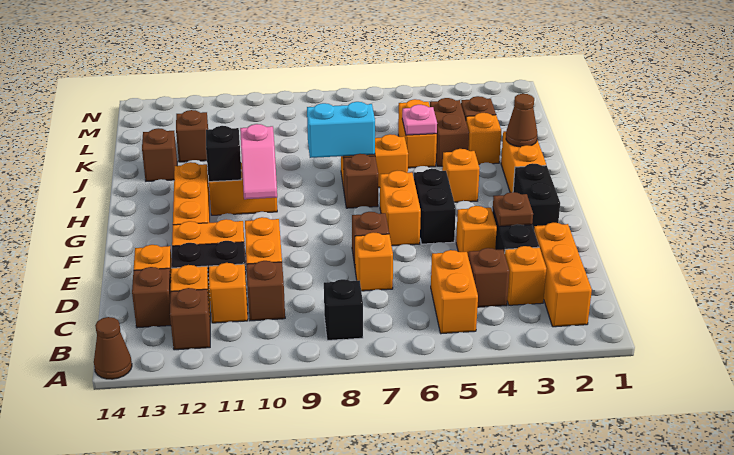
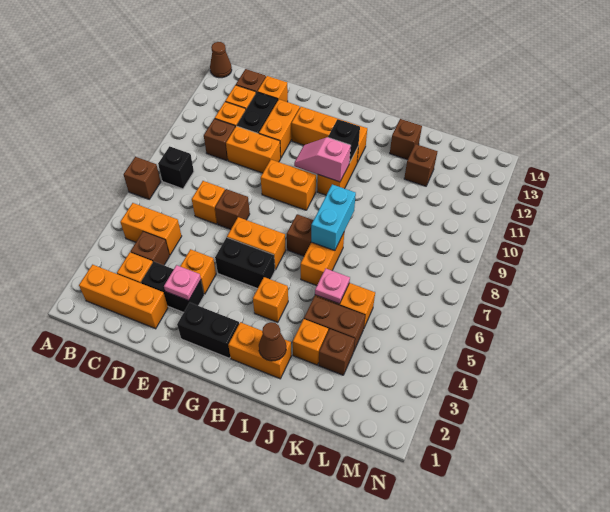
brown brick B12 level 1 -> brown brick A7 level 1
brown plate E3 level 2 -> pink plate E3 level 2
none -> orange brick F9:G9 level 1

